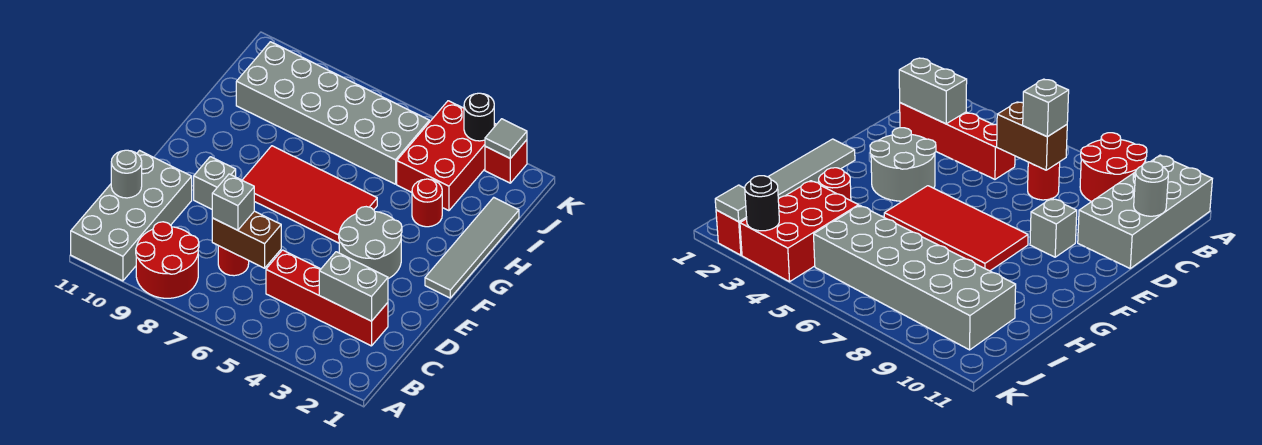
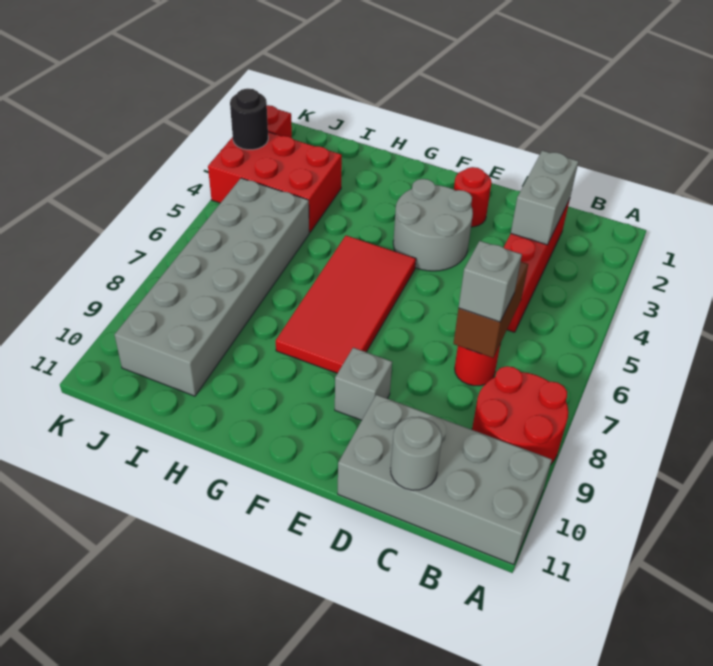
grey tile F1:I1 level 1 -> none
red round brick H3 level 1 -> red round brick E2 level 1
grey tile K2 level 2 -> none

